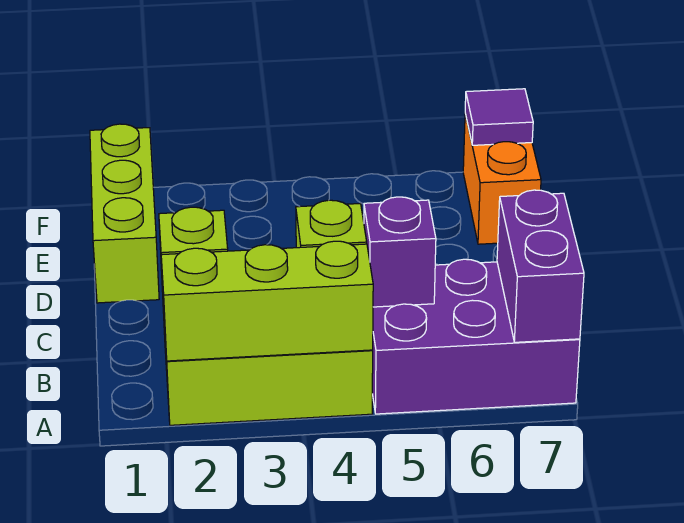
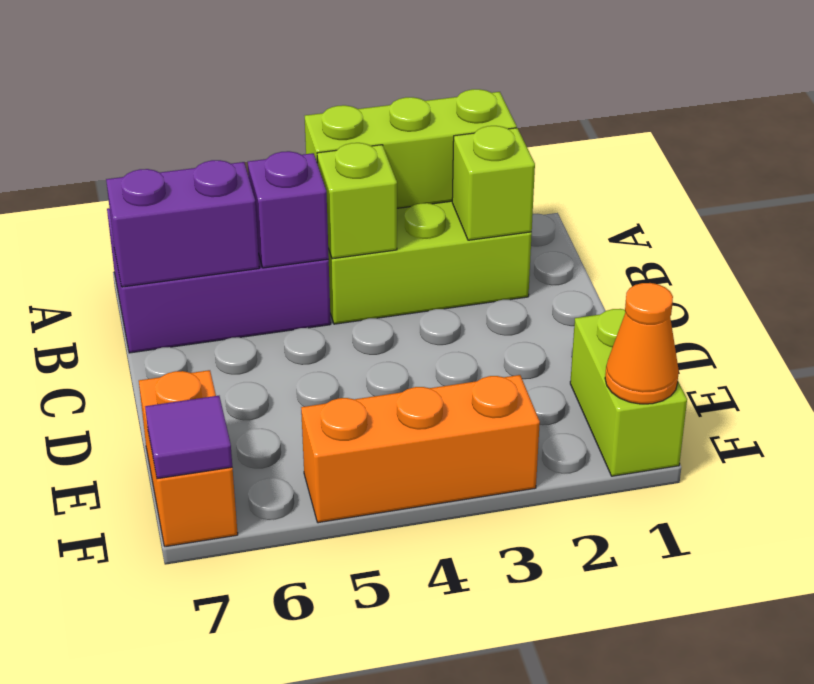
purple brick A7:B7 level 2 -> purple brick B6:B7 level 2
lime brick D1:F1 level 1 -> lime brick E1:F1 level 1
none -> orange cone F1 level 2
none -> orange brick F3:F5 level 1

